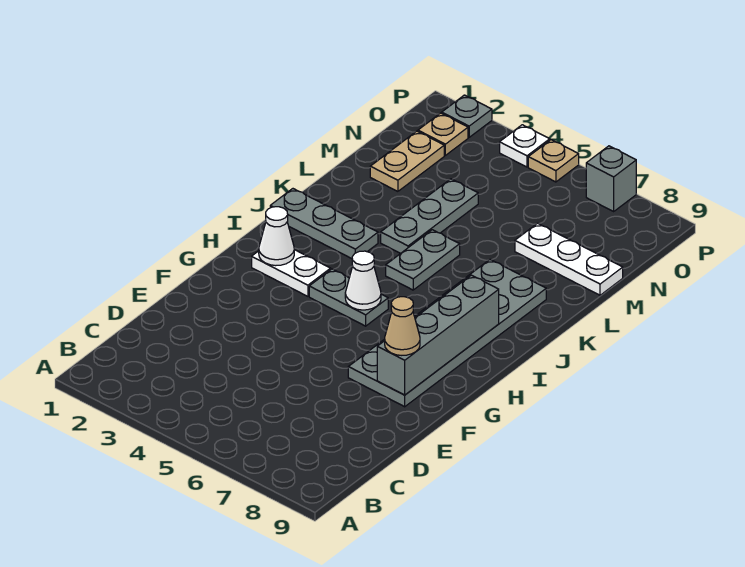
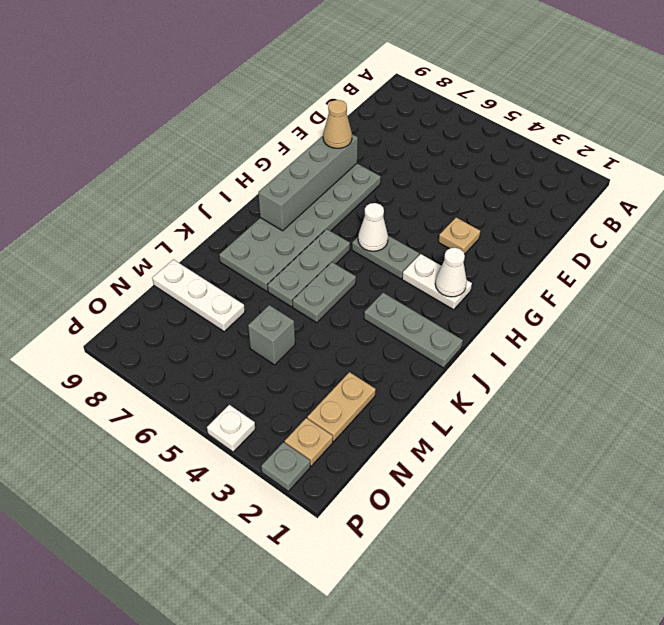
grey plate K4:M4 level 1 -> grey plate I6:K6 level 1
tan plate P5 level 1 -> tan plate F3 level 1
grey brick P7 level 1 -> grey brick M5 level 1

